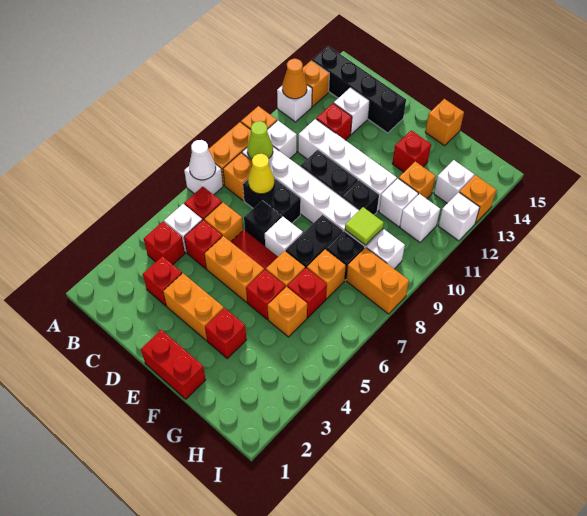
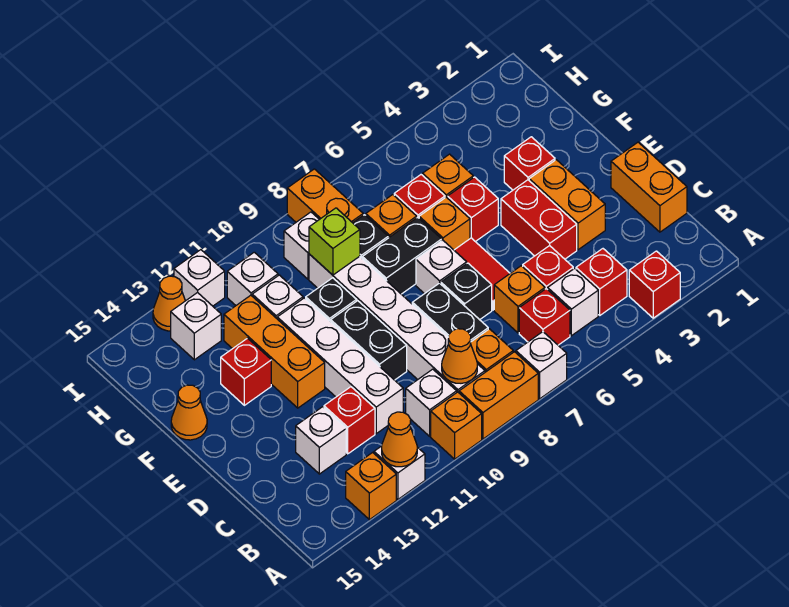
white cone A7 level 2 -> none
black brick A14:D14 level 1 -> none
lime cone B9 level 2 -> orange cone B9 level 2
red brick C3 level 1 -> red brick A3 level 1
yellow cone C8 level 2 -> none
orange brick D5:E5 level 1 -> orange brick C1:D1 level 1
red brick E1:F1 level 1 -> red brick D4:E4 level 1
orange brick F15 level 1 -> orange cone F15 level 1
lime tile G9 level 2 -> lime brick G9 level 2
orange brick G12 level 1 -> orange brick E12:G12 level 1
orange brick I13 level 1 -> orange cone I13 level 1

